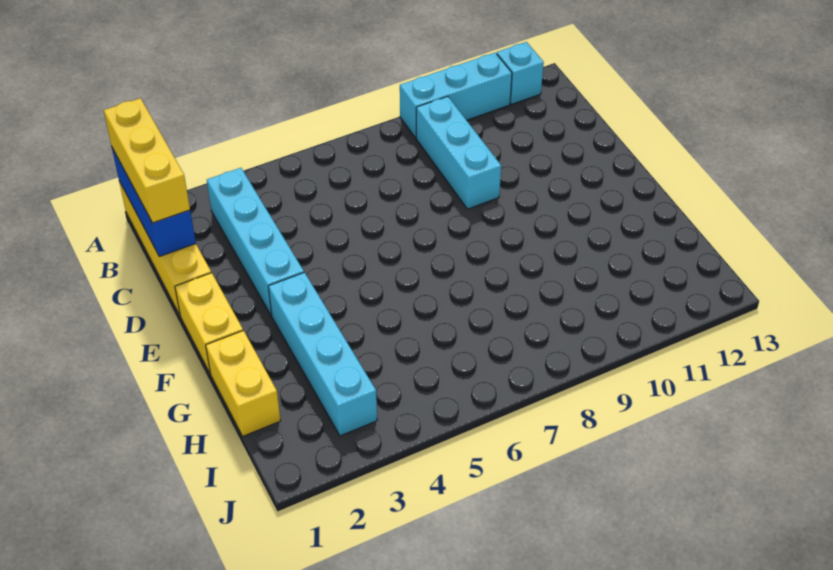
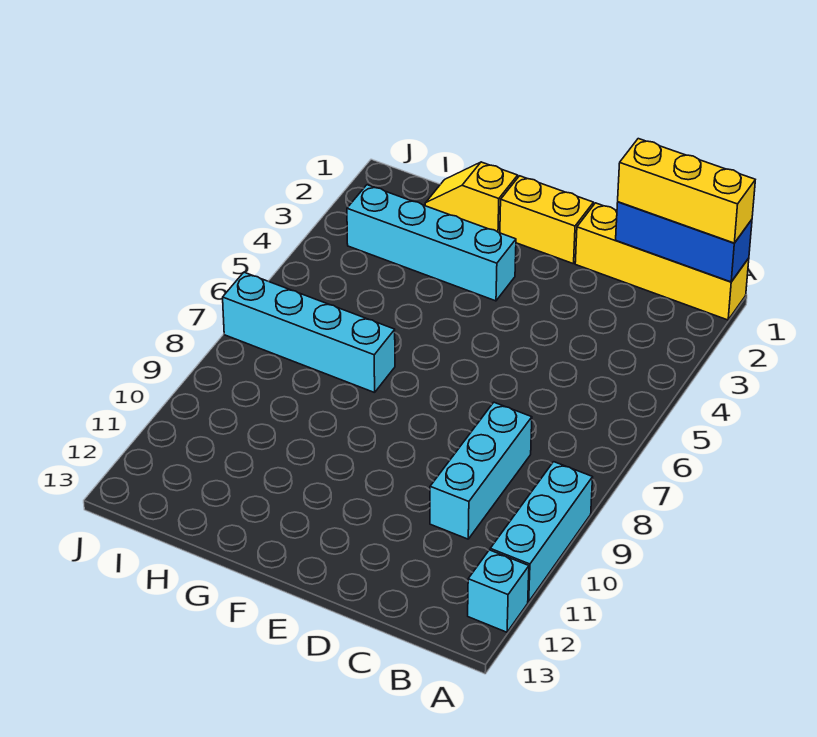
cyan brick B3:E3 level 1 -> cyan brick G7:J7 level 1
cyan brick B9:D9 level 1 -> cyan brick C8:C10 level 1
yellow brick G1:H1 level 1 -> yellow slope G1:H1 level 1 top G

